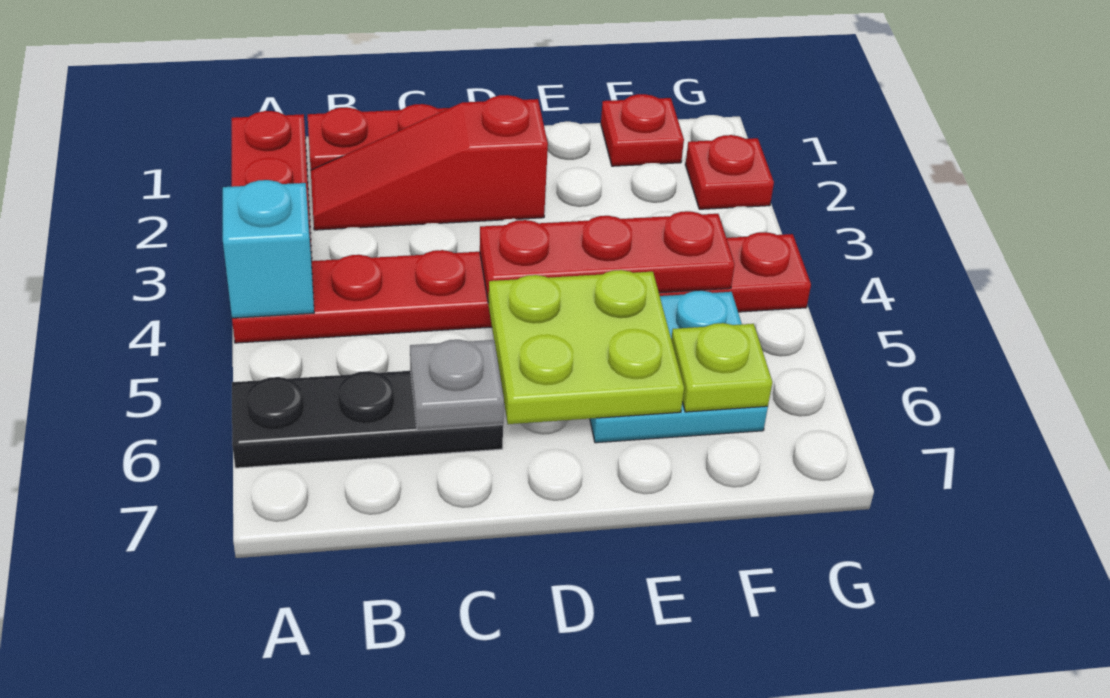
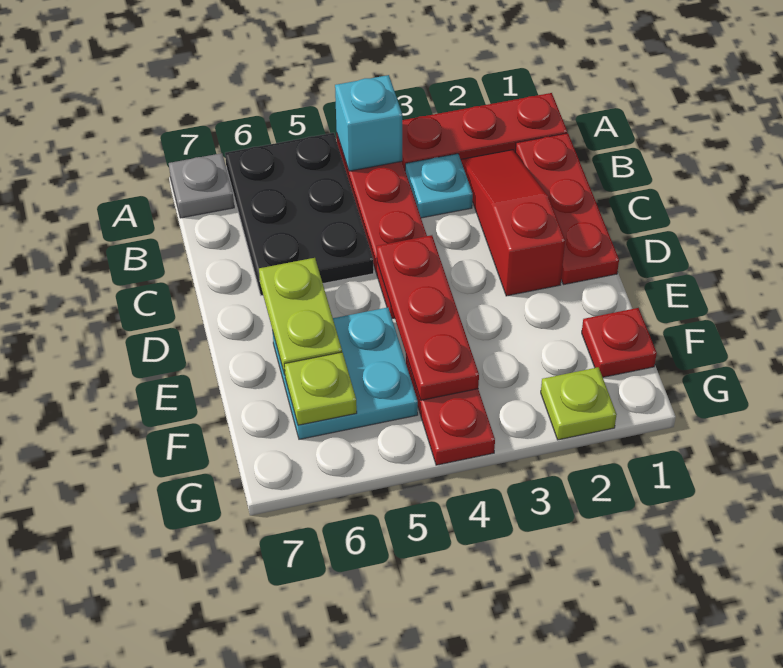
black plate A6:C6 level 1 -> black plate A5:C6 level 1
none -> cyan plate B3 level 1
grey plate C6 level 2 -> grey plate A7 level 1
lime plate D5:E6 level 2 -> lime plate D6:E6 level 2
red plate G2 level 1 -> lime plate G2 level 1

